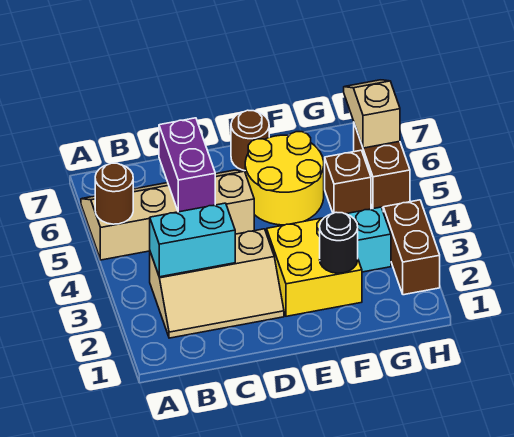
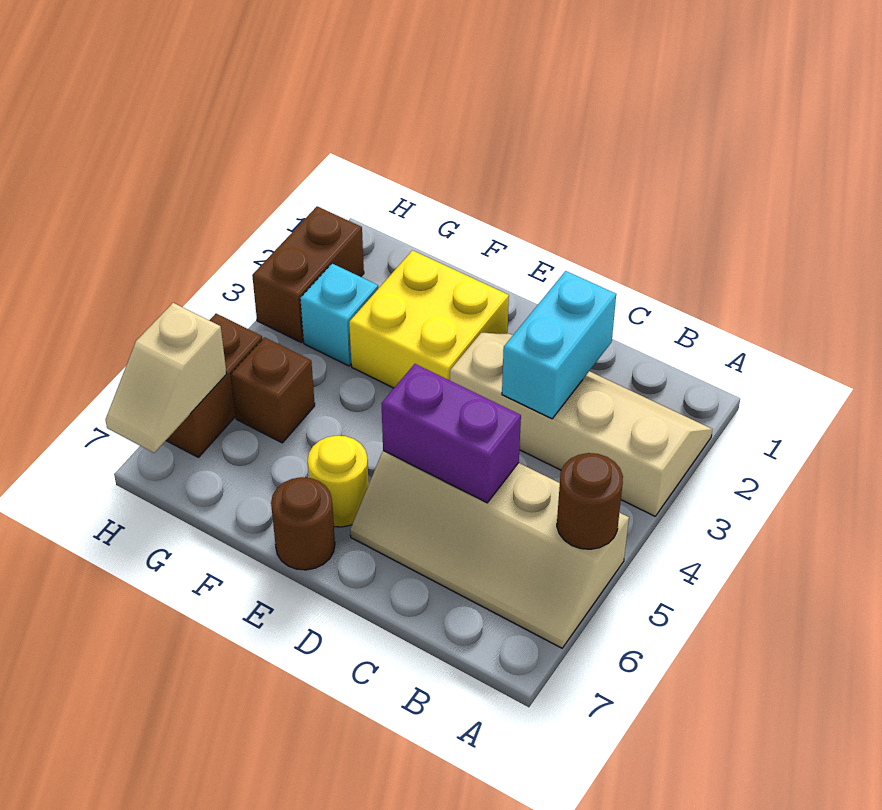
tan slope B2:D3 level 1 top 3 -> tan slope A2:D3 level 1 top 3
cyan brick B3:C3 level 2 -> cyan brick C2:C3 level 2
purple brick C5:C6 level 2 -> purple brick C5:D5 level 2
yellow round brick E5:F6 level 1 -> yellow round brick E6 level 1
black round brick F2 level 2 -> none

